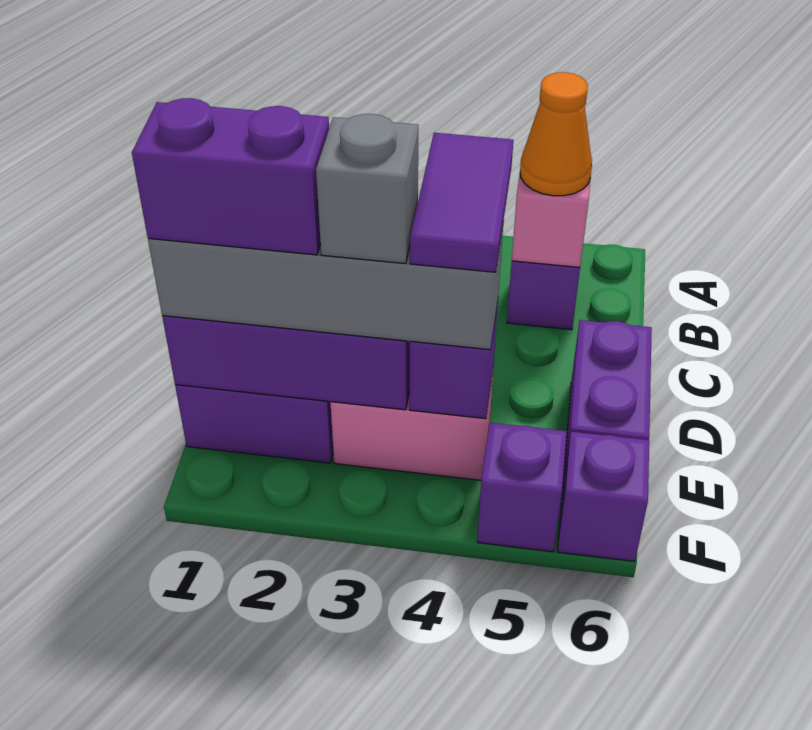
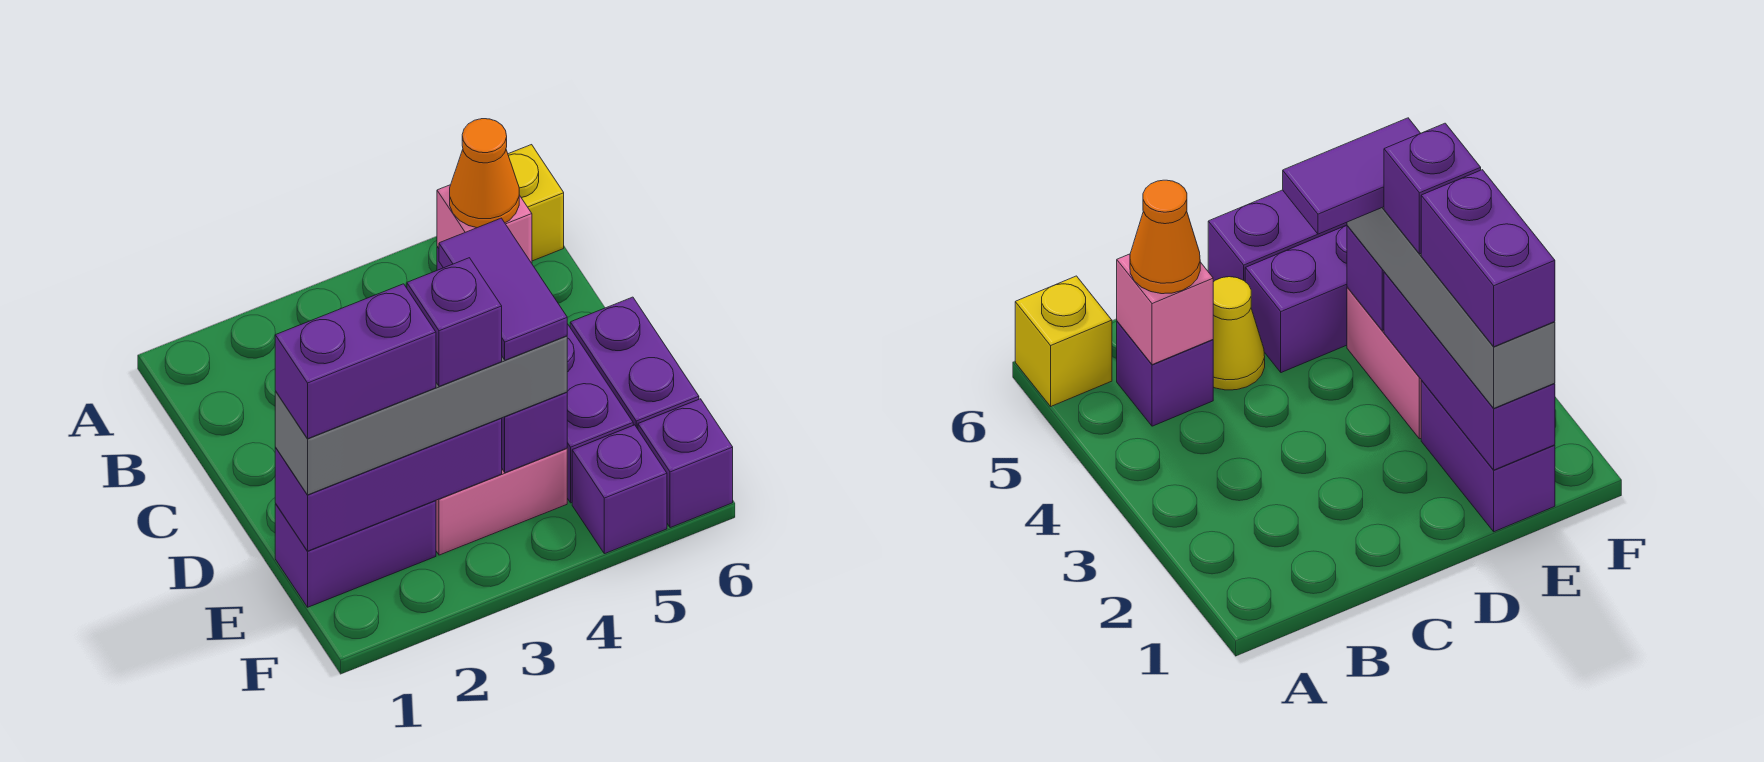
none -> yellow brick A6 level 1
none -> yellow cone C5 level 1
none -> purple brick D5:E5 level 1
grey brick E3 level 4 -> purple brick E3 level 4

